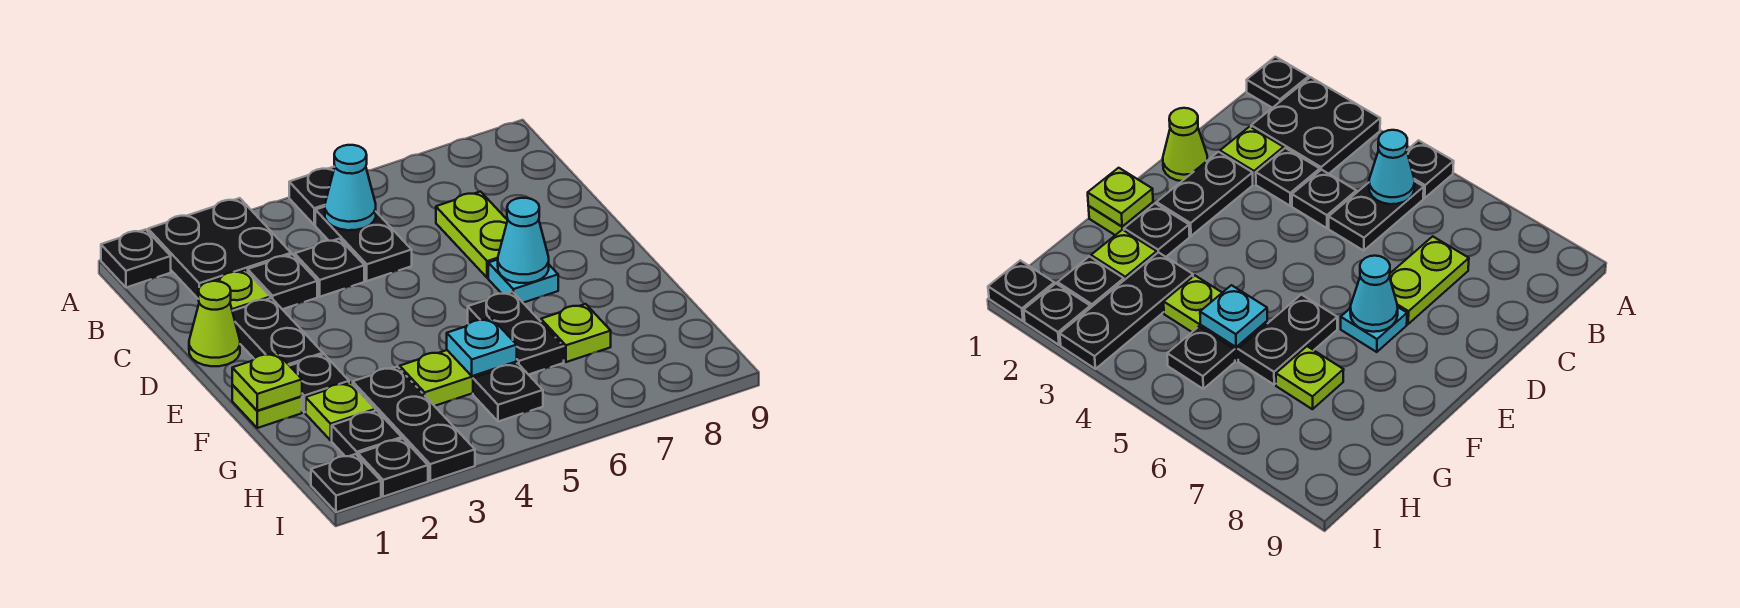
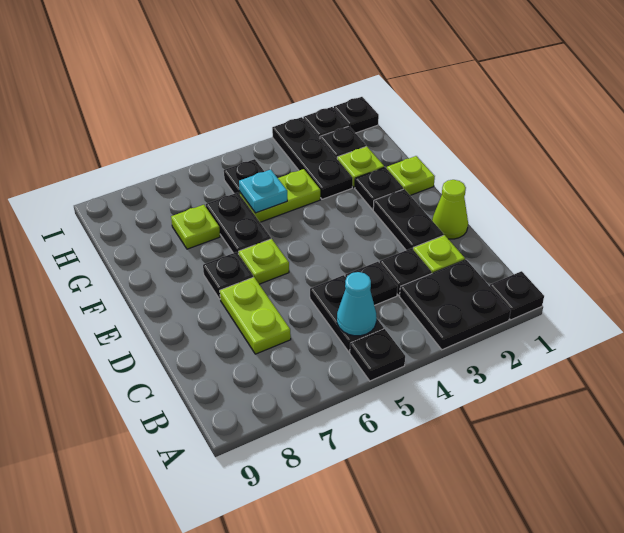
cyan plate E7 level 1 -> black plate E7 level 1
cyan cone E7 level 2 -> none
lime plate F1 level 2 -> lime plate E6 level 1

